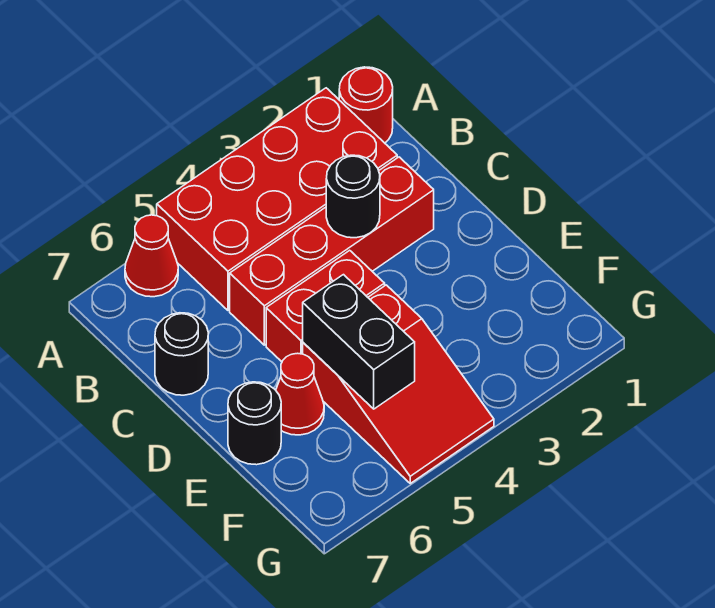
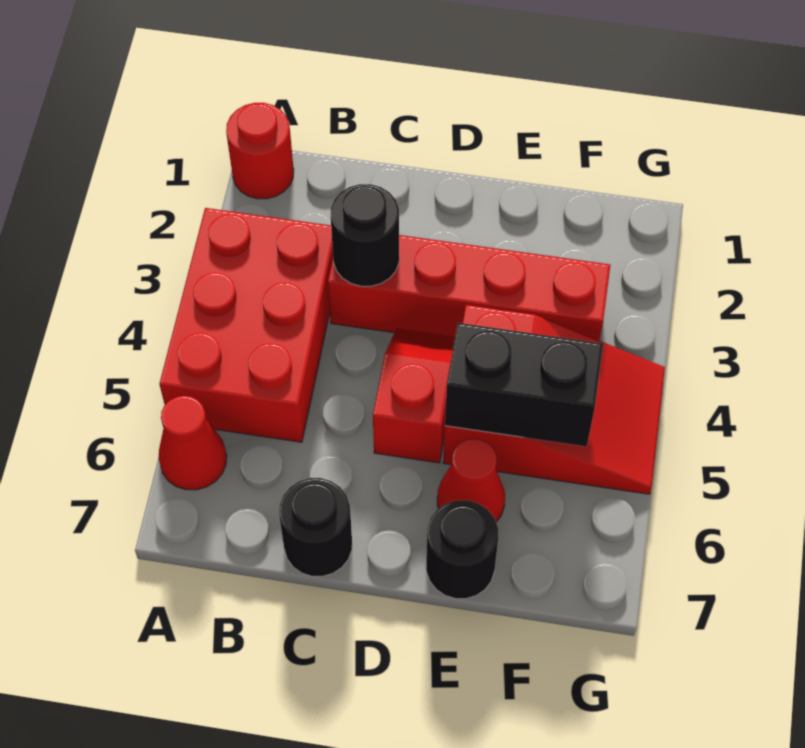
red brick A2:B5 level 1 -> red brick A3:B5 level 1
red brick C2:C5 level 1 -> red brick C3:F3 level 1
red brick D4:D5 level 1 -> red slope D4:D5 level 1 top 5

